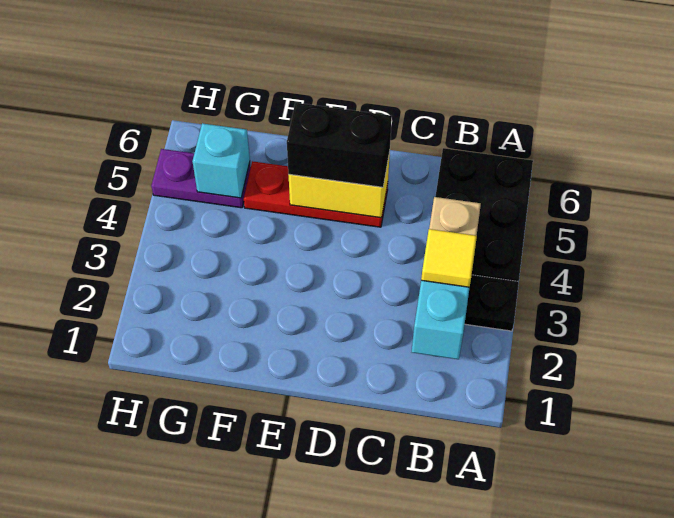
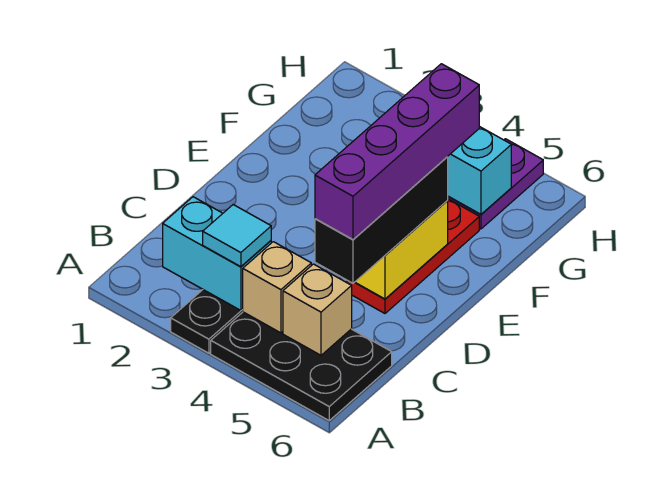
yellow tile B3 level 3 -> cyan tile B3 level 3
none -> tan brick B5 level 2
none -> purple brick C5:F5 level 4
black brick D5:E5 level 3 -> black brick C5:E5 level 3

